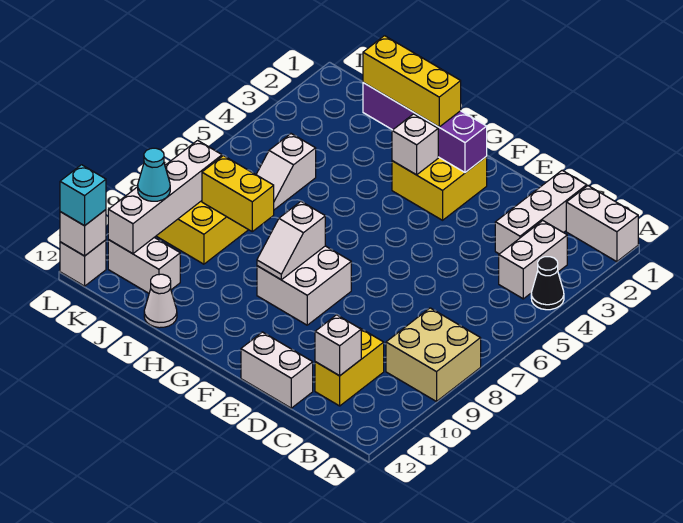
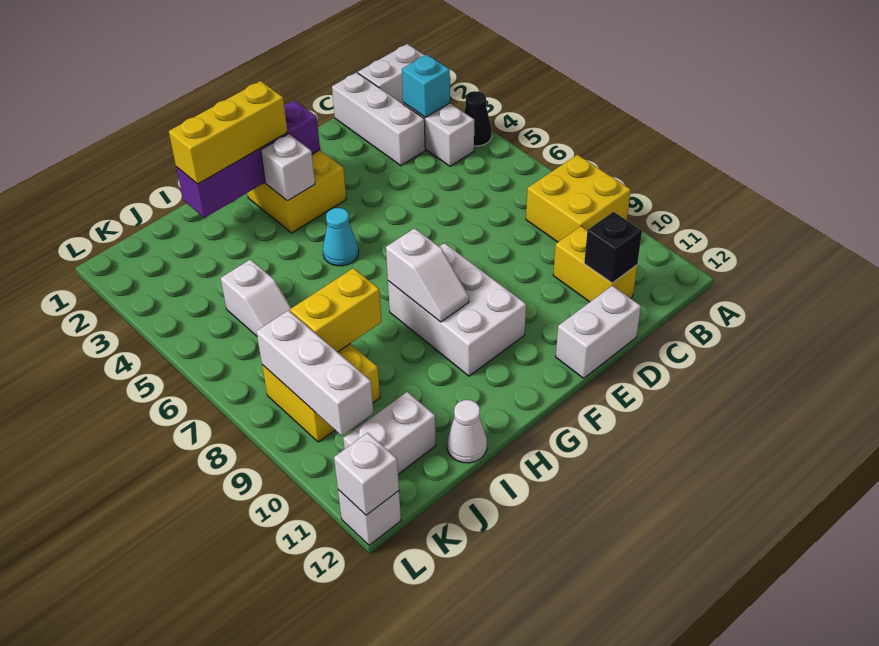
tan brick A8:B9 level 1 -> yellow brick A8:B9 level 1
white brick C11 level 2 -> black brick C11 level 2
white brick F8:G9 level 1 -> white brick F8:G10 level 1
white brick K8:K11 level 2 -> white brick K8:K10 level 2
cyan cone K10 level 3 -> cyan cone G5 level 1
cyan brick L12 level 3 -> cyan brick B3 level 2

